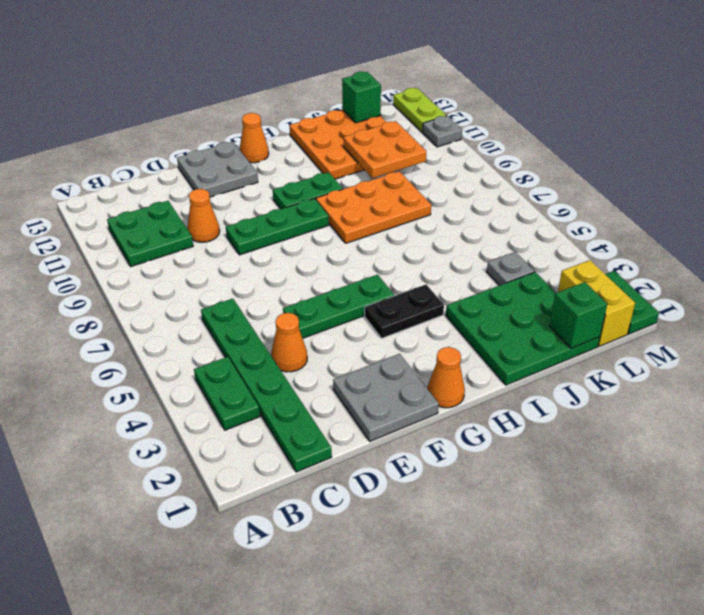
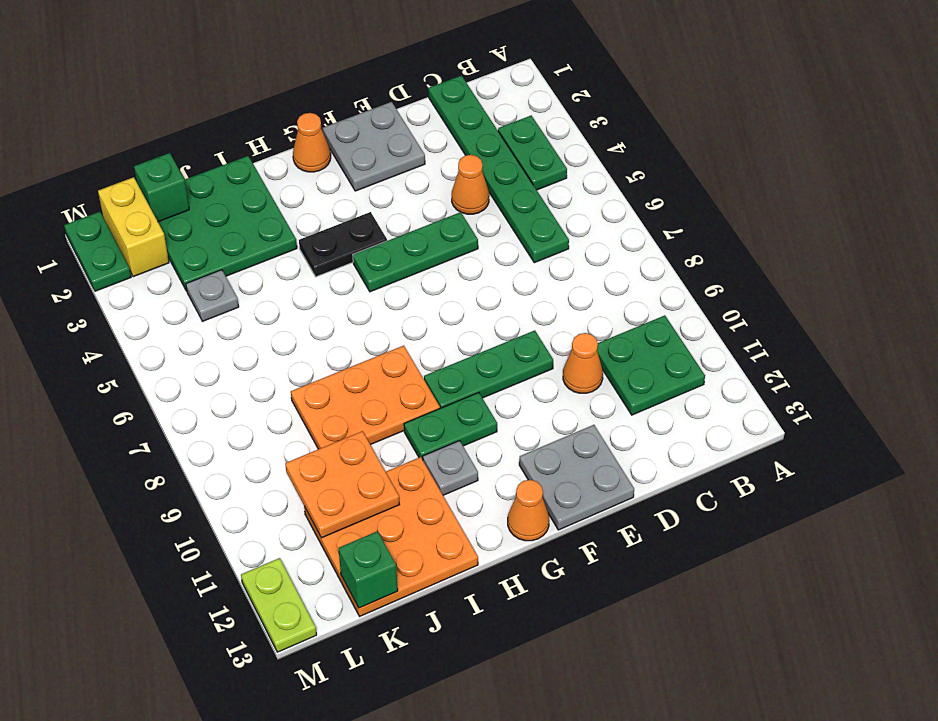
grey plate M11 level 1 -> grey plate H11 level 1

